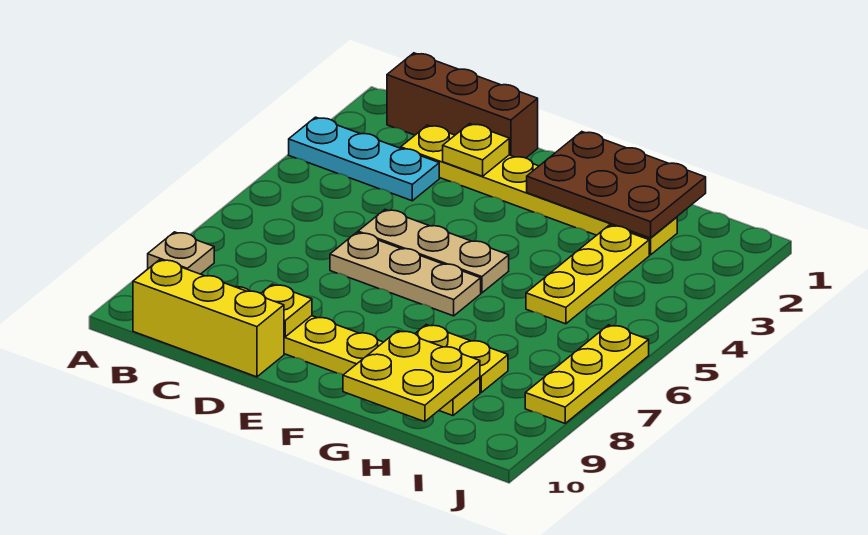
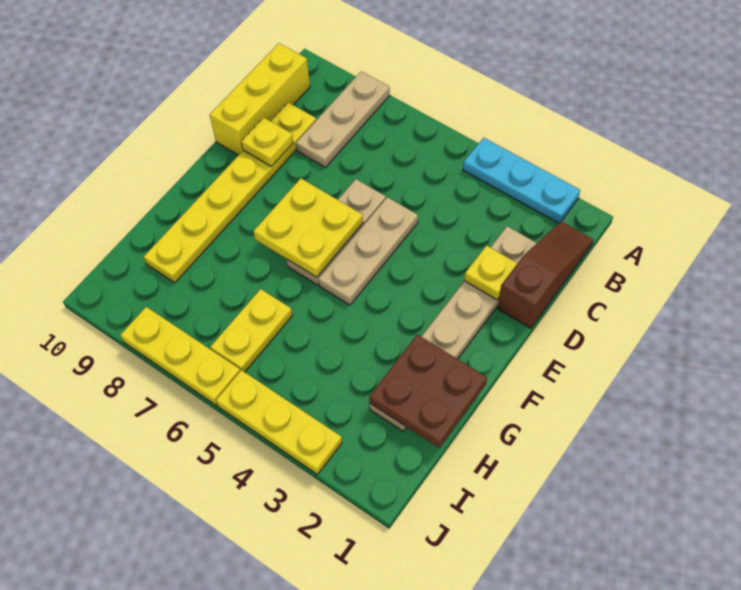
cyan plate A3:C3 level 1 -> cyan plate A2:A4 level 1
tan plate A8 level 1 -> tan plate A8:C8 level 1
brown brick B1:D1 level 1 -> brown slope B1:D1 level 1 top D
yellow plate C2:H2 level 1 -> tan plate C2:H2 level 1
brown plate F1:H2 level 2 -> brown plate G1:H2 level 2
yellow plate G8:H8 level 1 -> yellow plate H6:I6 level 1
yellow plate G9:H10 level 2 -> yellow plate E6:F7 level 2
yellow plate H3:H5 level 1 -> yellow plate J3:J5 level 1

